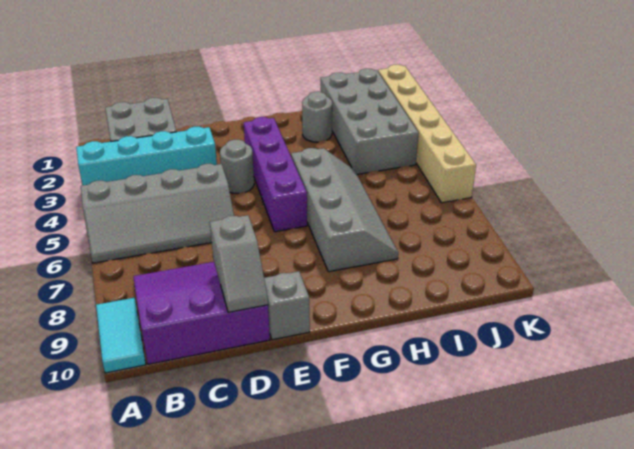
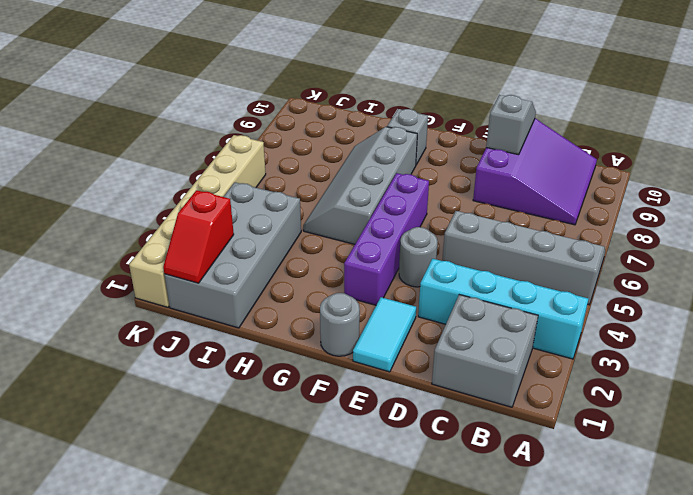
cyan tile A9:A10 level 1 -> cyan tile E1:E2 level 1
purple slope B8:D10 level 1 top 10 -> purple slope B8:D10 level 1 top D
grey brick E10 level 1 -> grey brick G9 level 1
grey round brick H2 level 1 -> grey round brick F1 level 1
none -> red slope J1:J2 level 2 top 2

